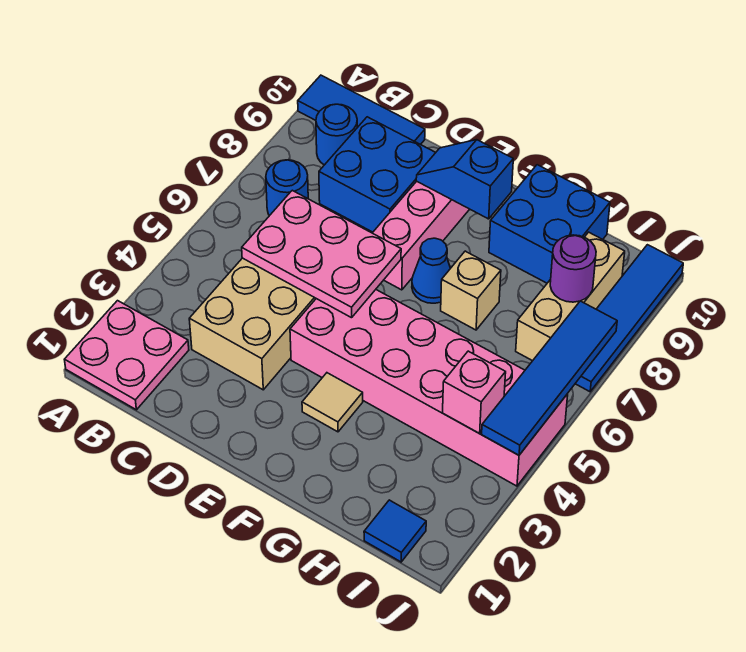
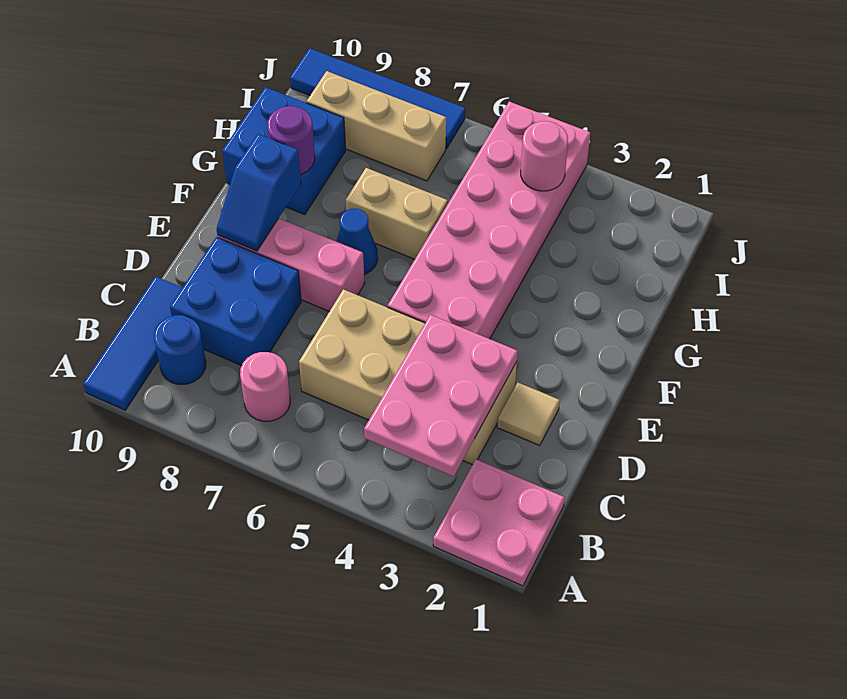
blue round brick B7 level 1 -> pink round brick B7 level 1
pink plate C5:E6 level 2 -> pink plate B3:D4 level 2
tan tile F3 level 1 -> tan tile D2 level 1
tan brick G7 level 1 -> tan brick G6:G7 level 1
blue tile I1 level 1 -> none
pink brick I4 level 2 -> pink round brick I4 level 2
purple round brick I8 level 2 -> purple round brick G9 level 2
blue tile J4:J7 level 2 -> none

